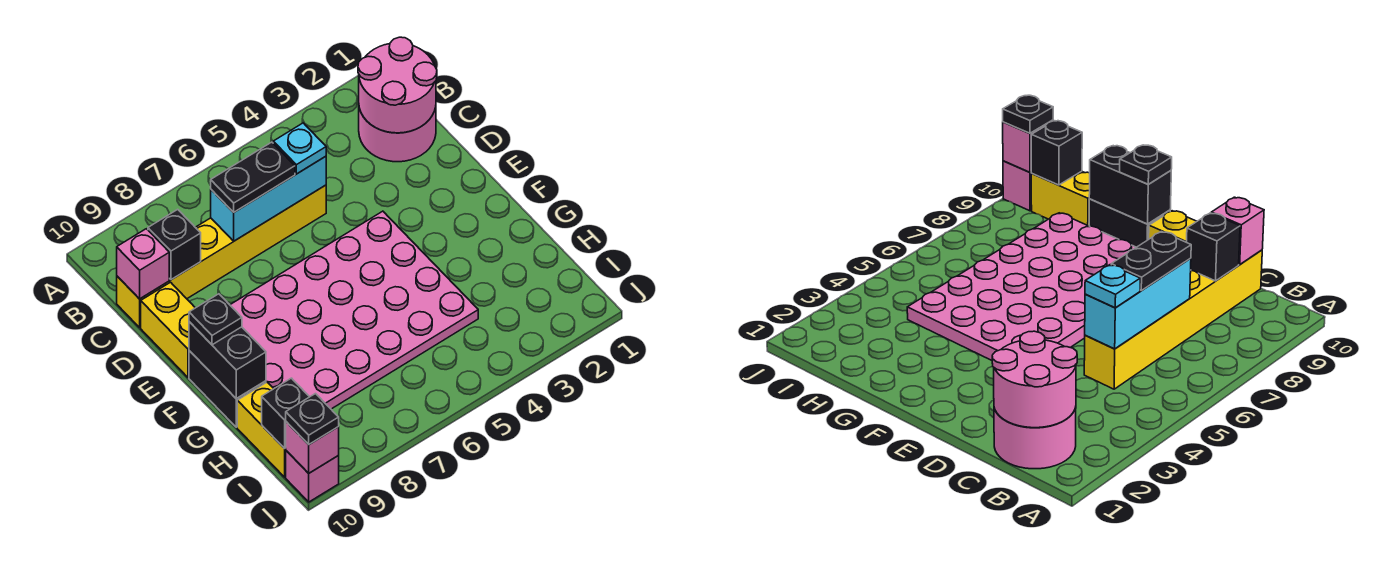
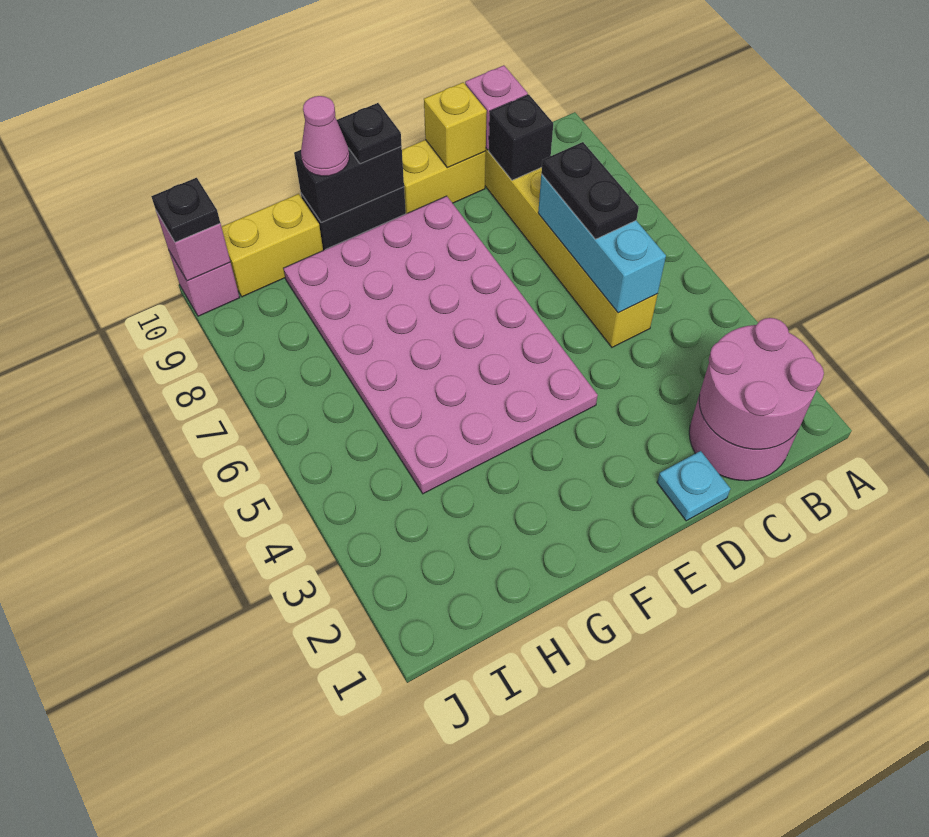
cyan plate C5 level 3 -> cyan plate D1 level 1
none -> yellow brick D10 level 2
none -> pink cone G10 level 3
black brick I10 level 2 -> none

